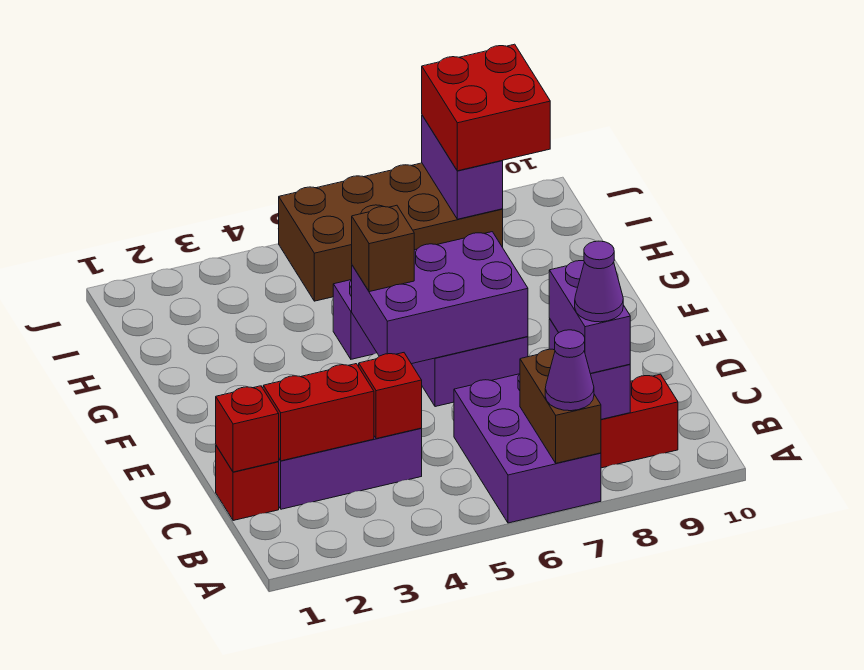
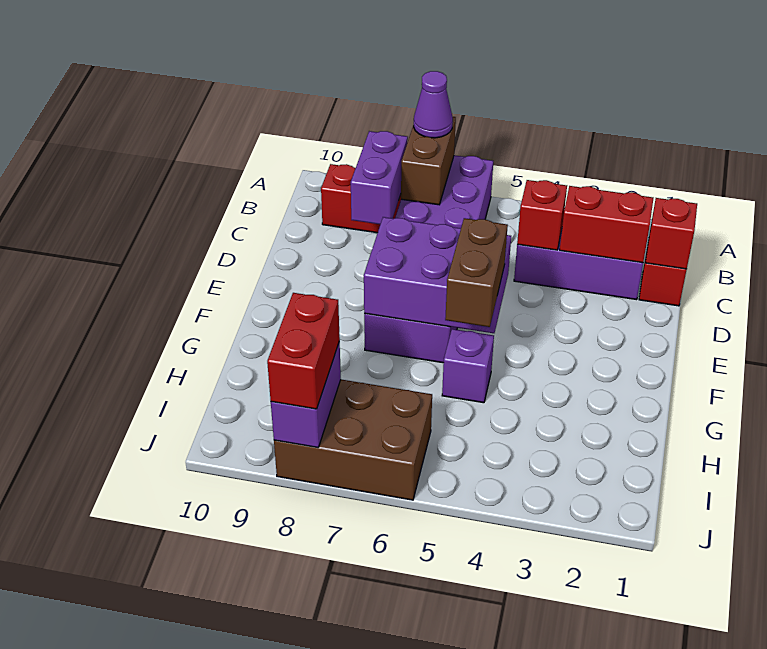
purple brick B8:C8 level 3 -> none
purple cone B8 level 4 -> none
brown brick F5 level 3 -> brown brick F5:G5 level 3
brown brick I5:J8 level 1 -> brown brick I6:J8 level 1
red brick I8:J9 level 3 -> red brick I8:J8 level 3

